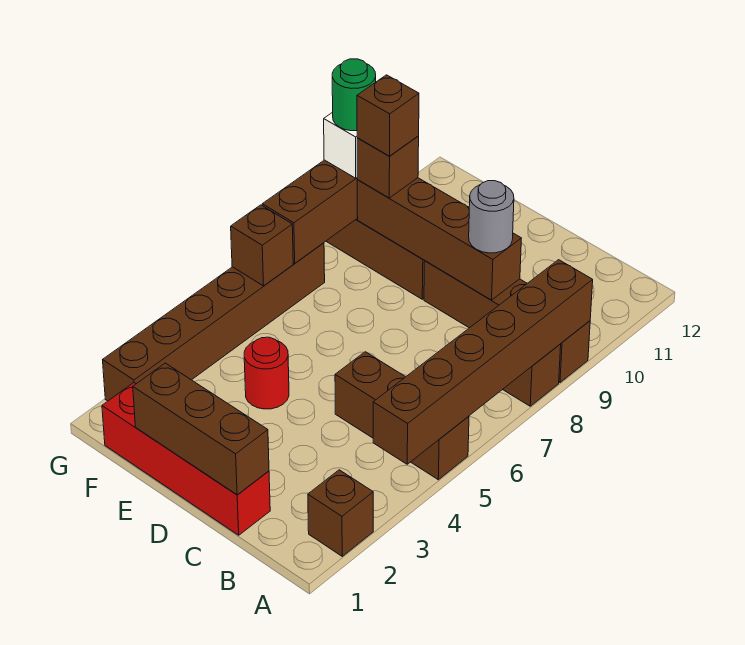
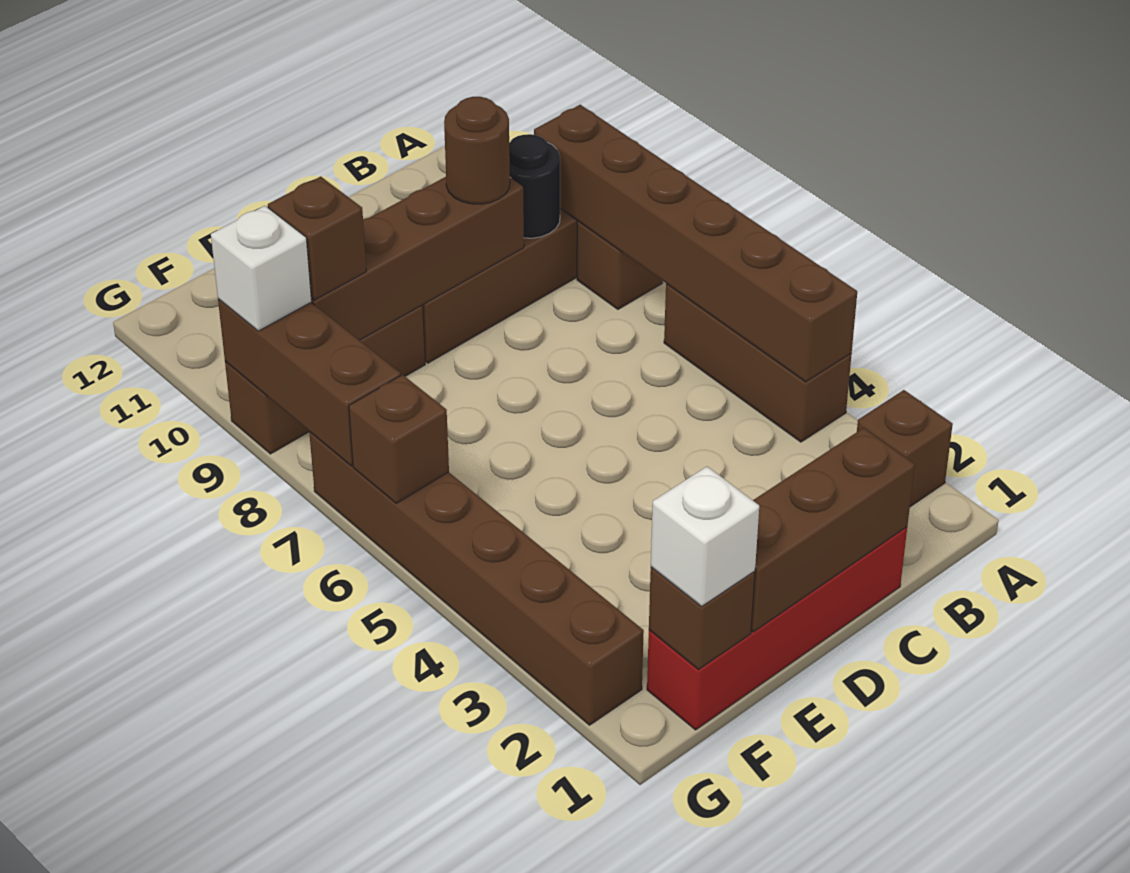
brown brick A5:C5 level 1 -> brown brick A4:A6 level 1
none -> black round brick B9 level 2
grey round brick C9 level 3 -> brown round brick C9 level 3
red round brick E4 level 1 -> none
none -> white brick F1 level 3
brown brick F9 level 4 -> brown brick F1 level 2
green round brick G9 level 4 -> none

